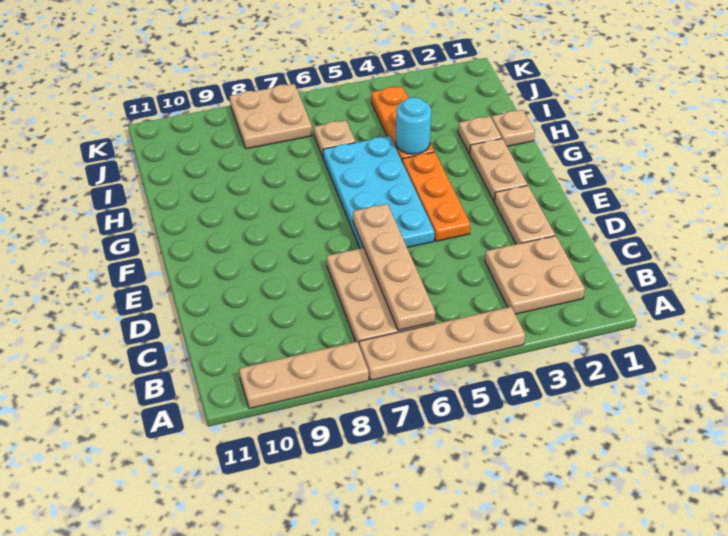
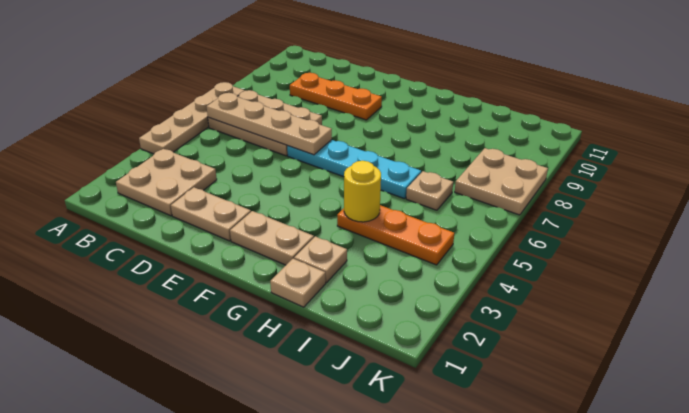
tan plate A8:A10 level 1 -> none
orange plate E4:G4 level 1 -> orange plate C9:E9 level 1
cyan plate E5:H6 level 1 -> cyan plate E6:H6 level 1
cyan round brick H4 level 2 -> yellow round brick H4 level 2

